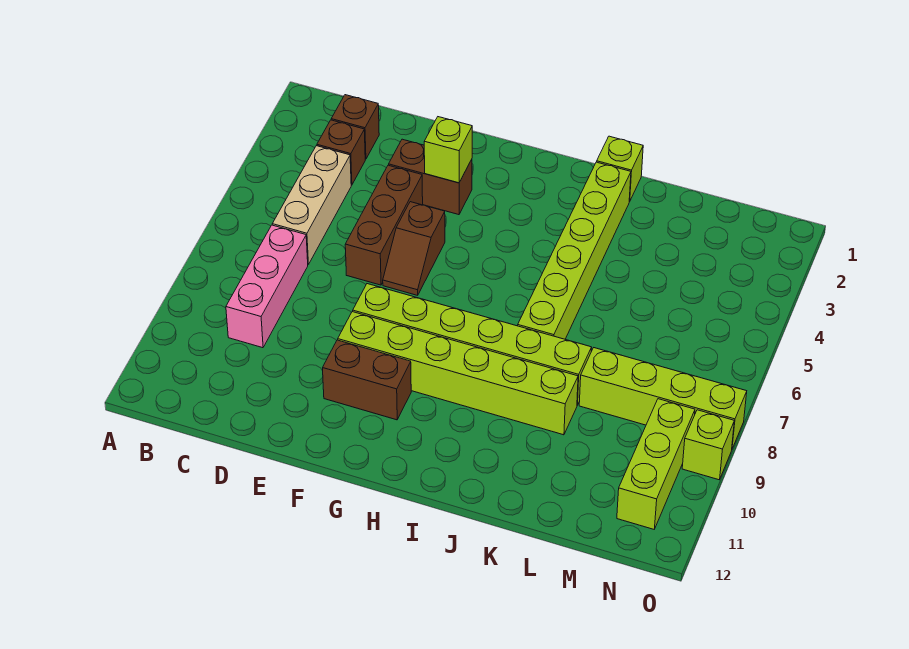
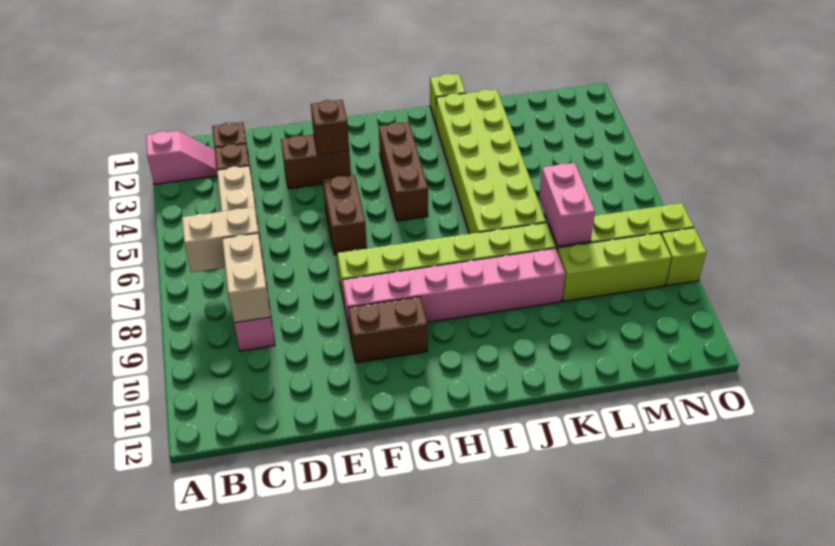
none -> pink slope A2:B2 level 1 top A
none -> tan brick B7:C7 level 2
none -> tan brick C8:C9 level 2
brown brick E4:E6 level 1 -> brown brick H3:H5 level 1
lime brick F3 level 2 -> brown brick F3 level 2
brown slope F5:F6 level 1 top 5 -> brown brick F5:F6 level 1
lime brick F9:K9 level 1 -> pink brick F9:K9 level 1
lime brick J2:J7 level 1 -> lime brick J2:K7 level 1
none -> pink brick L7:L8 level 2
lime brick N9:N11 level 1 -> lime brick L9:N9 level 1

